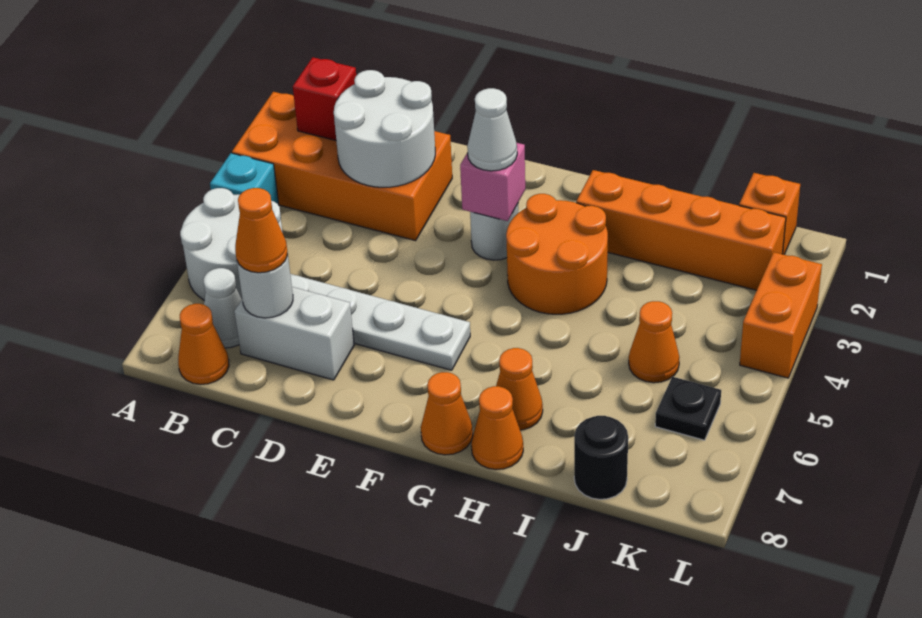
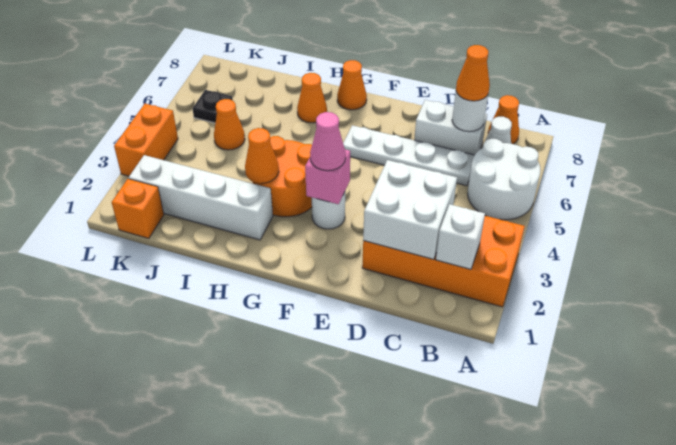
cyan brick A4 level 1 -> none
red brick B2 level 2 -> white brick B2 level 2
white round brick C2:D3 level 2 -> white brick C2:D3 level 2
white cone F3 level 3 -> pink cone F3 level 3
orange brick H2:K2 level 1 -> white brick H2:K2 level 1
orange cone H8 level 1 -> orange cone H3 level 2
black round brick J8 level 1 -> none

